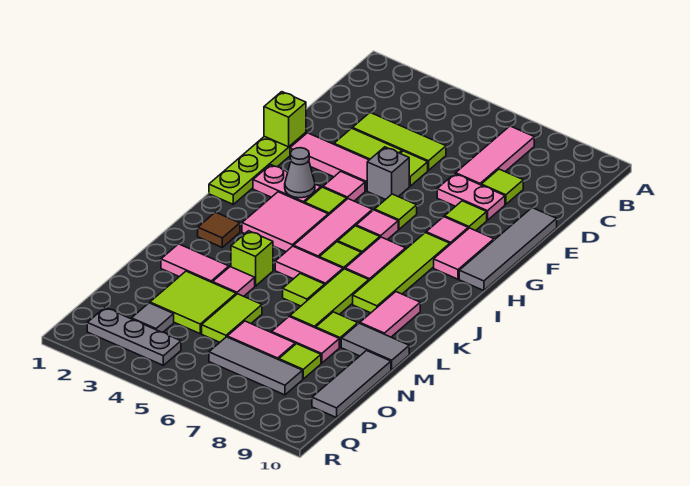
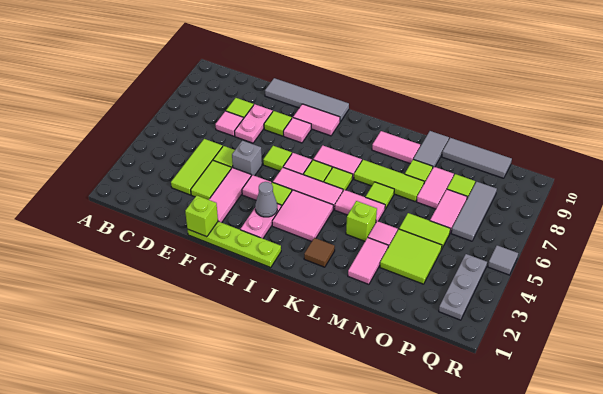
pink tile B7:D7 level 1 -> pink tile D7 level 1
lime tile H8:K8 level 1 -> none
pink tile K5:K6 level 1 -> pink tile K5:L5 level 1
grey tile P3 level 1 -> grey tile R5 level 1

